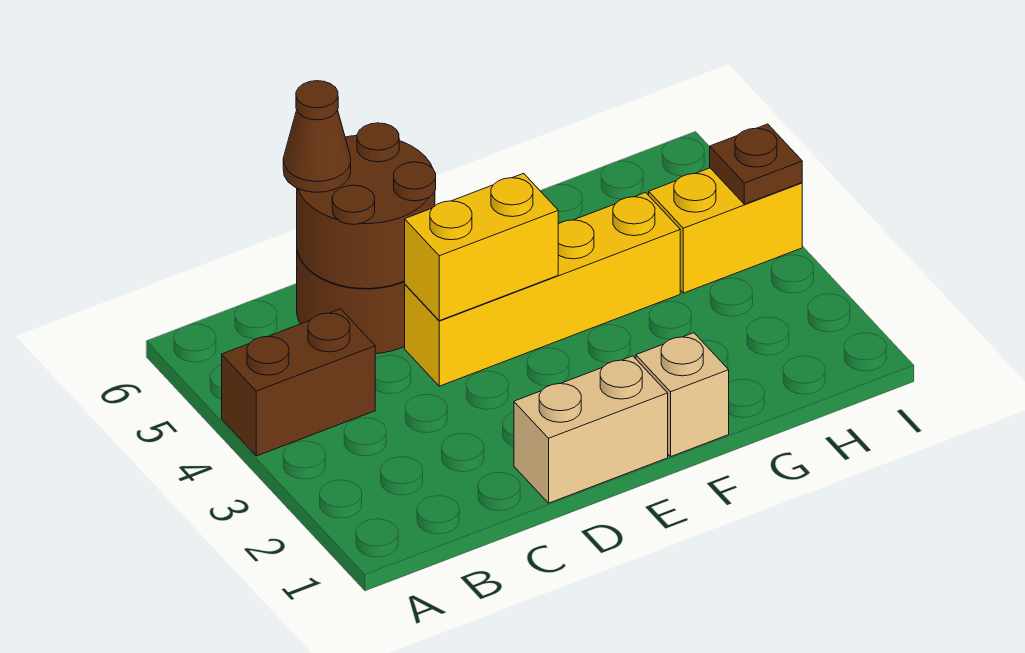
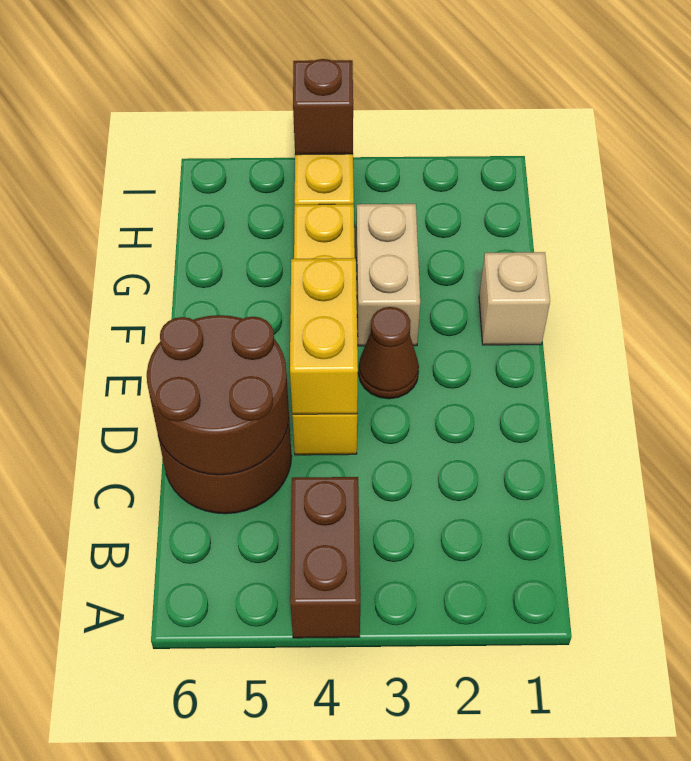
brown cone C6 level 3 -> brown cone E3 level 1
tan brick D1:E1 level 1 -> tan brick F3:G3 level 1
brown plate I4 level 2 -> brown brick I4 level 2

